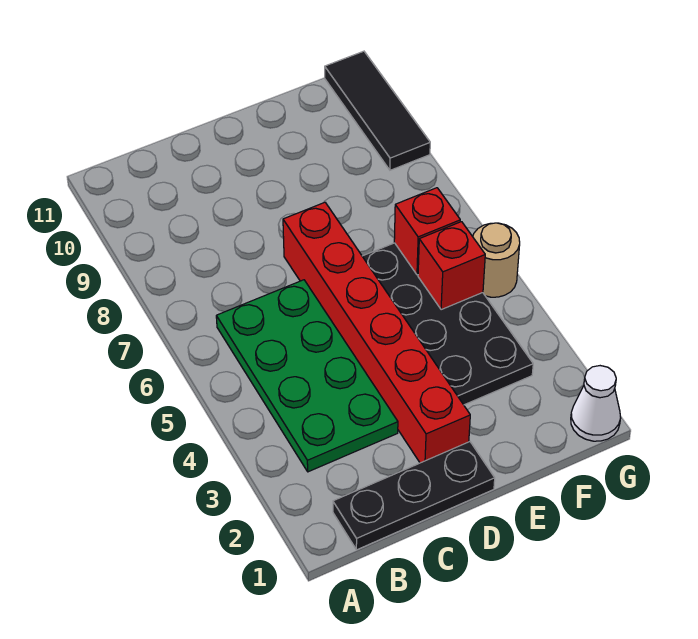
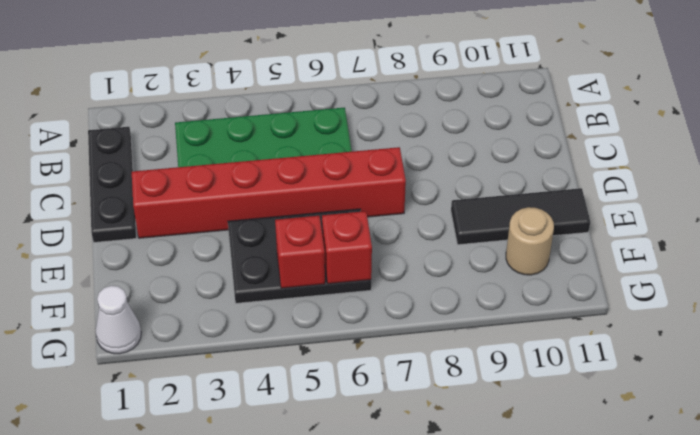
black plate E3:F6 level 1 -> black plate E4:F6 level 1
tan round brick G5 level 1 -> tan round brick F10 level 1
black tile G9:G11 level 1 -> black tile E9:E11 level 1

